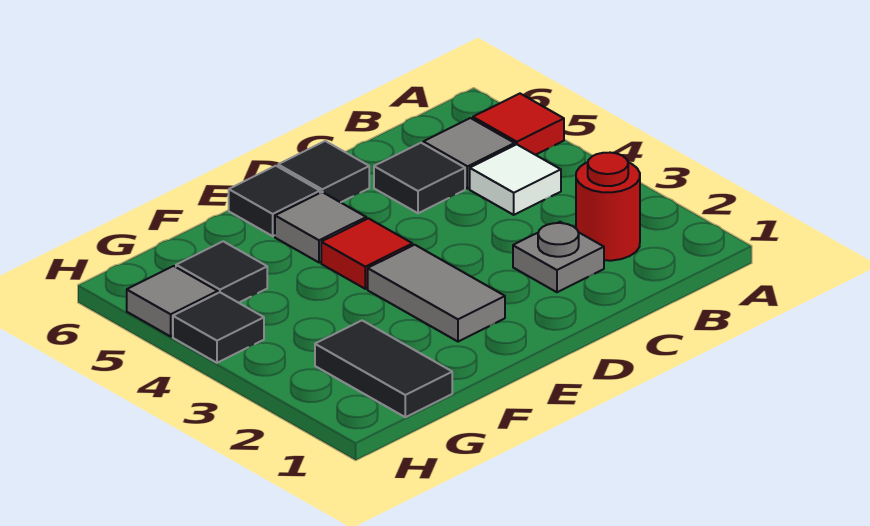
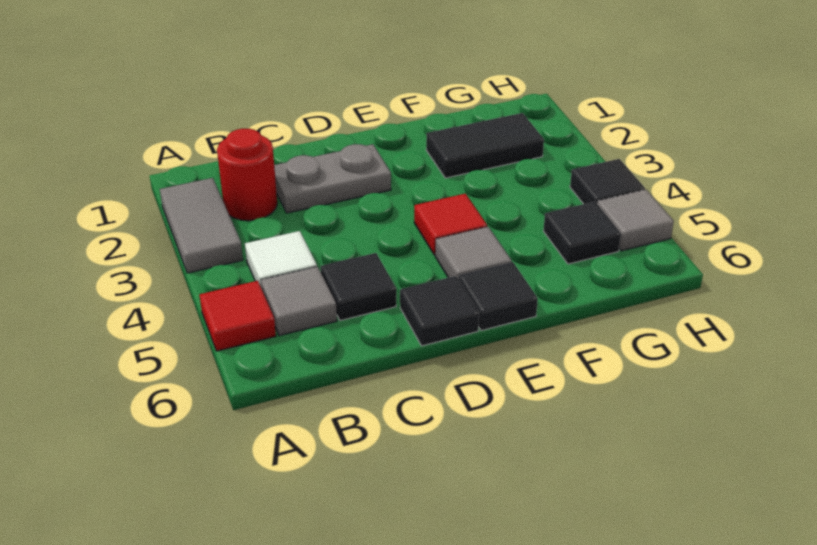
grey plate C2 level 1 -> grey plate C2:D2 level 1
grey tile E2:E3 level 1 -> grey tile A2:A3 level 1
black tile G1:G2 level 1 -> black tile F2:G2 level 1

